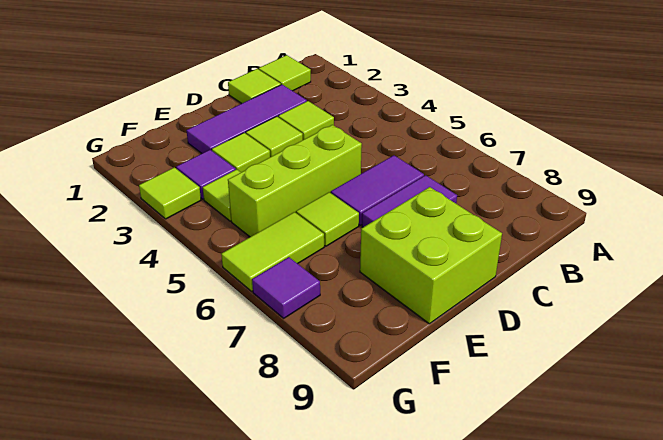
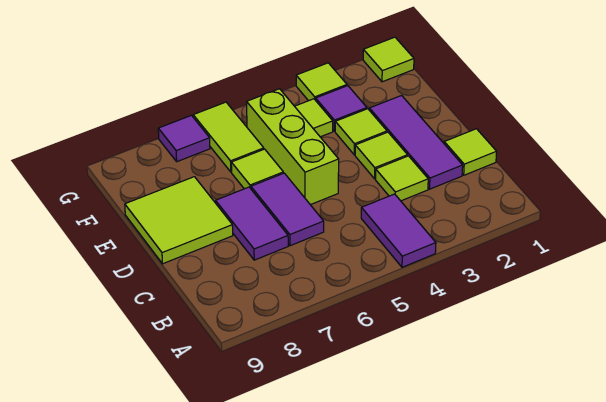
none -> purple tile A4:B4 level 1
lime tile B1 level 1 -> lime tile G1 level 1
lime brick D8:E9 level 1 -> lime tile D8:E9 level 1

